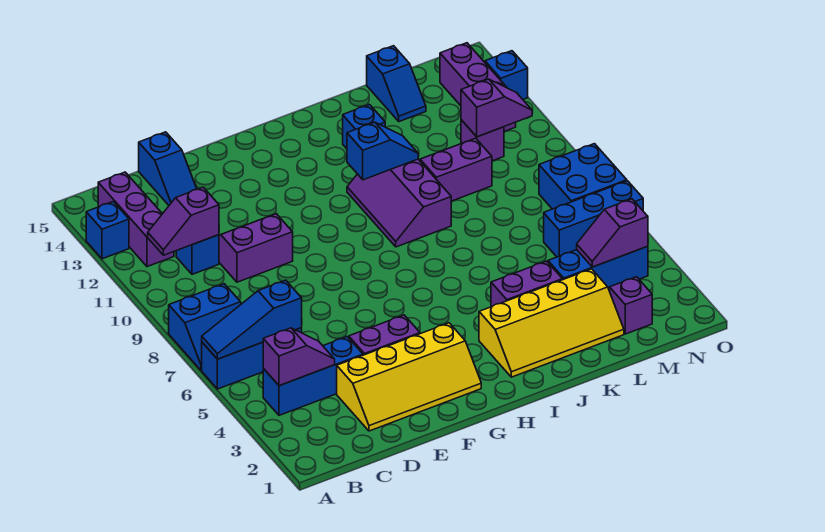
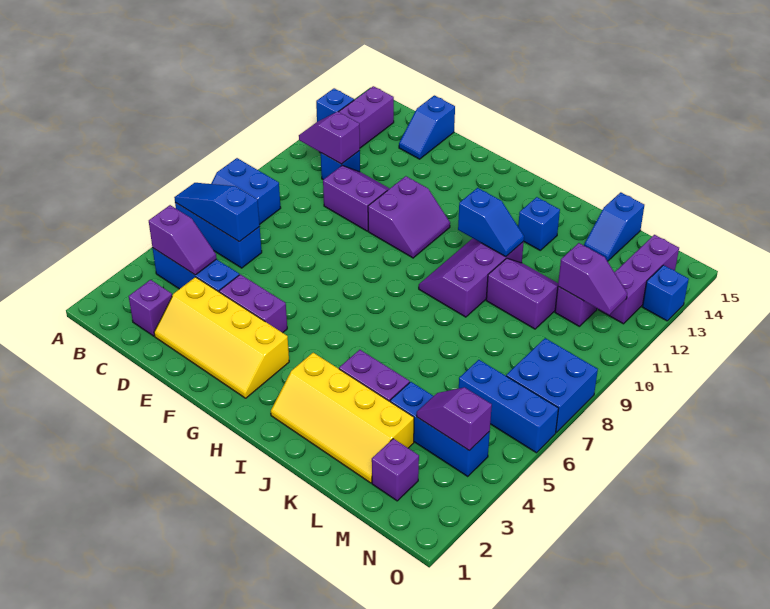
none -> purple brick C2 level 1
none -> purple slope F10:G11 level 1 top F

